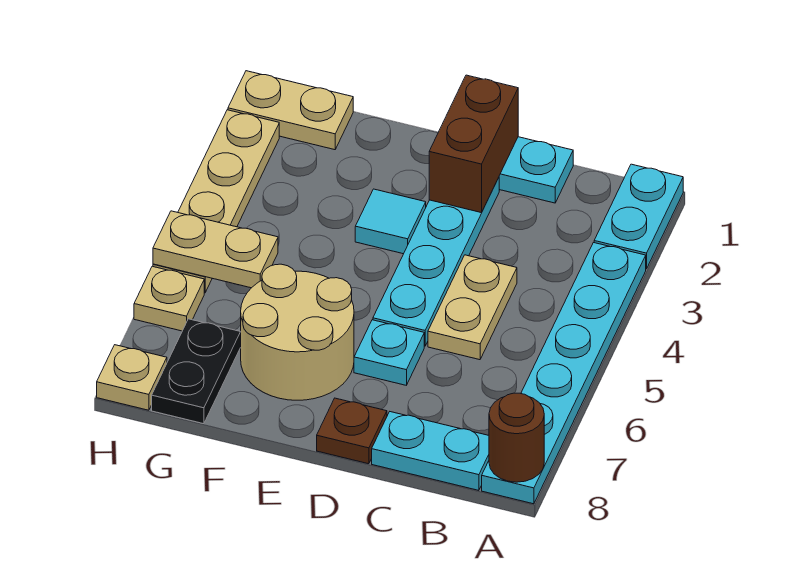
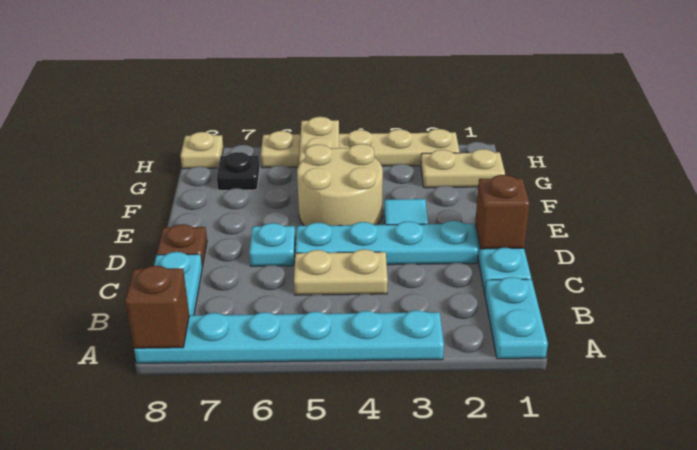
cyan plate A1:A2 level 1 -> cyan plate A1:B1 level 1
brown round brick A8 level 2 -> brown brick A8 level 2
brown brick D1:D2 level 2 -> brown brick D1 level 2
tan round brick E6:F7 level 1 -> tan round brick E4:F5 level 1
tan plate G1:H1 level 1 -> tan plate G1:G2 level 1
black plate G7:G8 level 1 -> black plate G7 level 1

